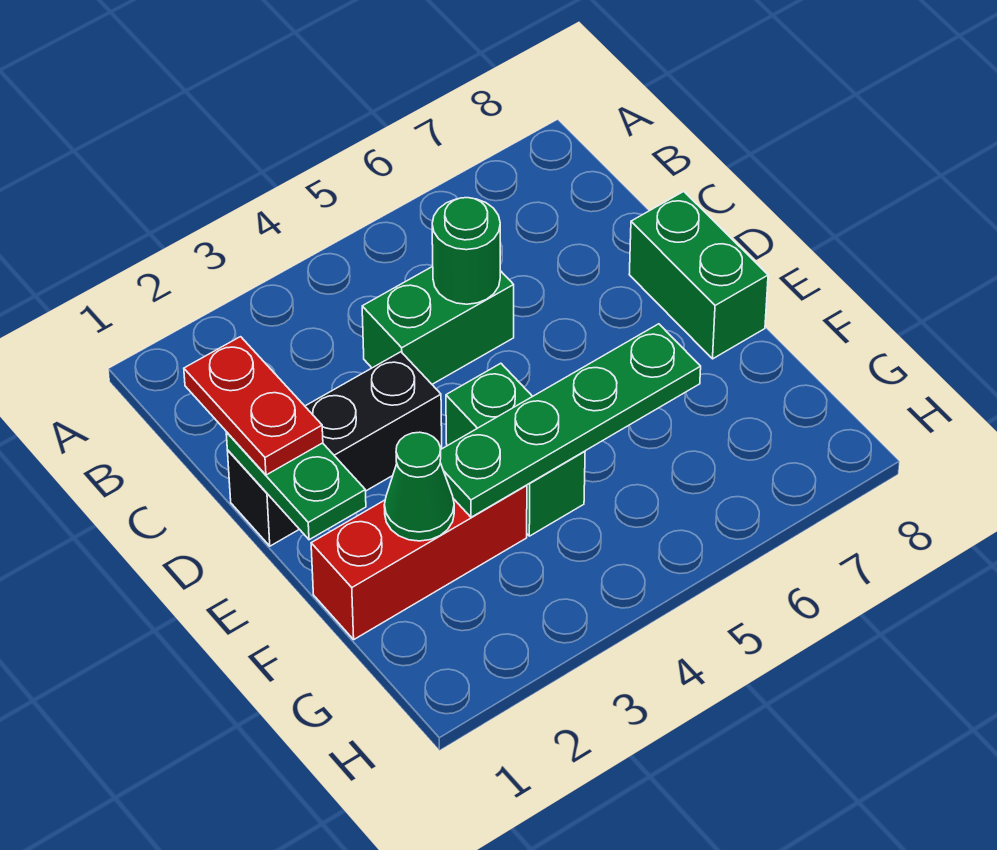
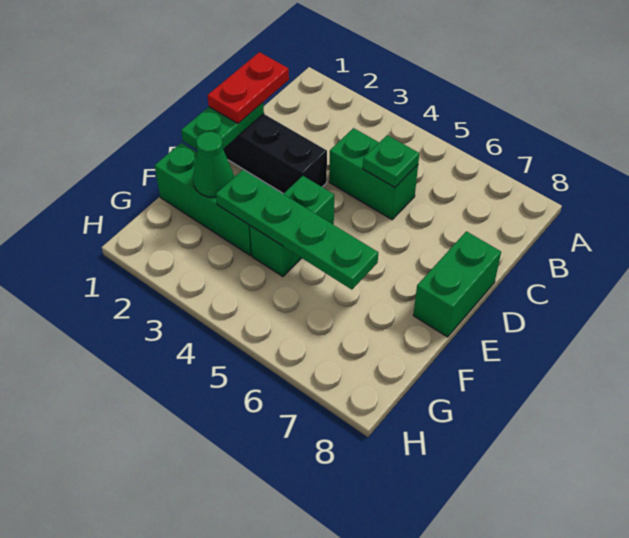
green round brick C5 level 2 -> green plate C5 level 2
red brick F1:F3 level 1 -> green brick F1:F3 level 1

